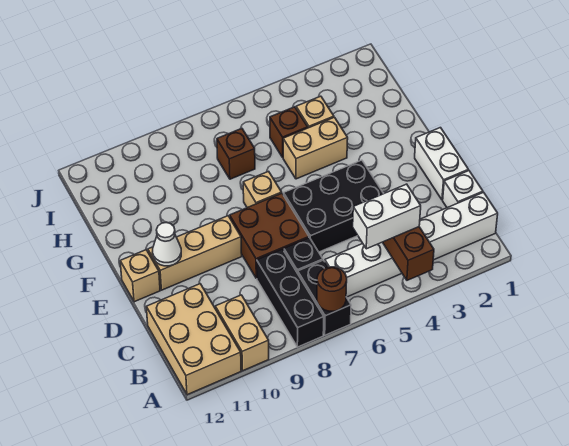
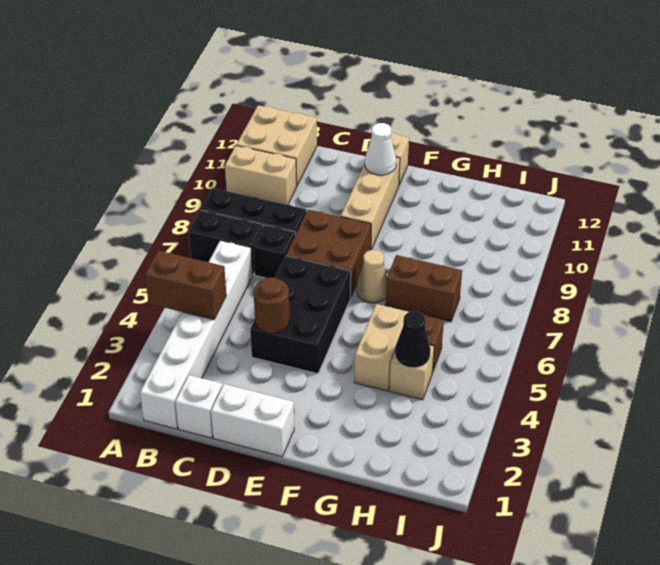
brown round brick A7 level 2 -> brown round brick D4 level 2
tan brick A11:C12 level 1 -> tan brick A11:B12 level 1
white brick B4:B5 level 3 -> none
tan brick F7 level 1 -> tan cone F7 level 1
none -> black cone H4 level 2
brown brick H7 level 1 -> brown brick G7:H7 level 1

